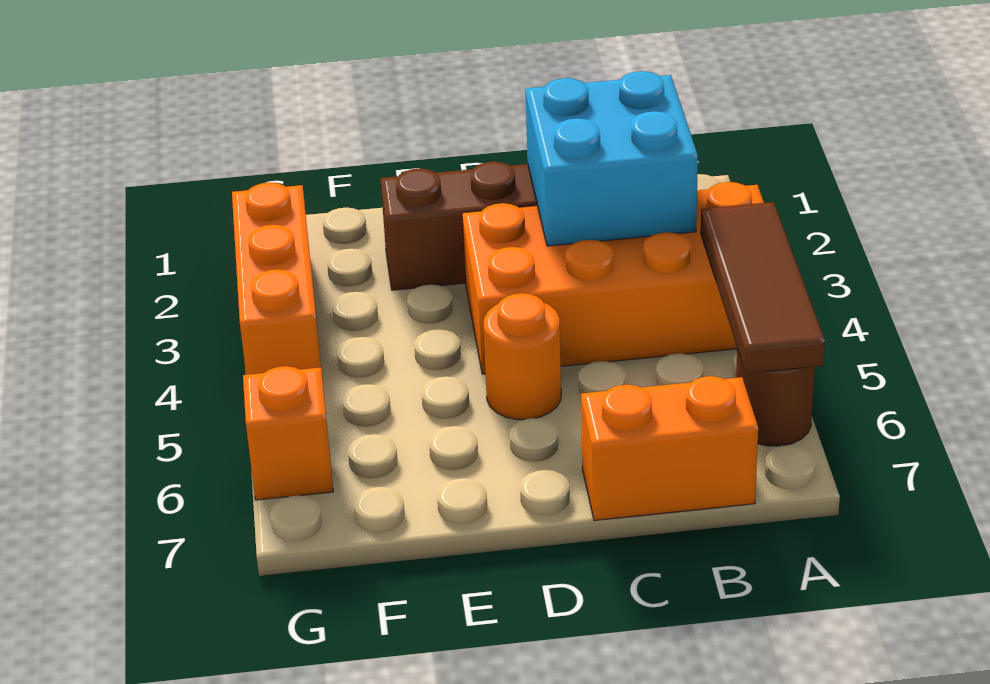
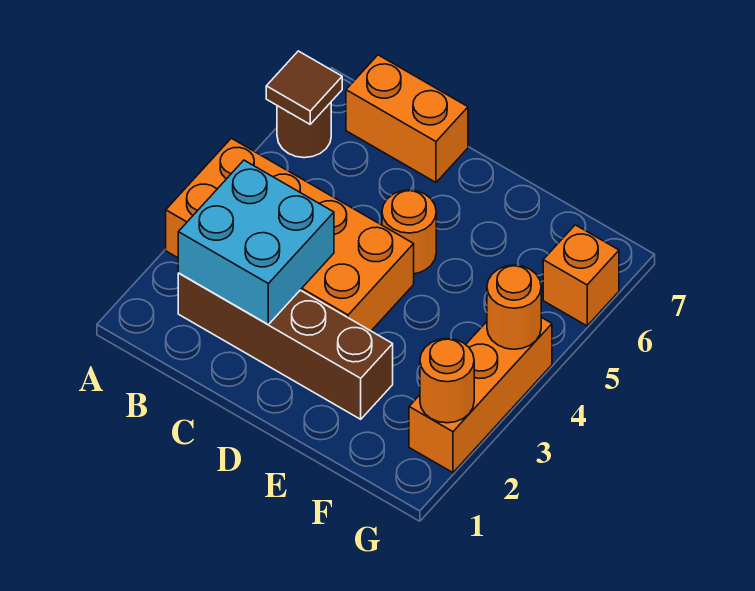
brown tile A4:A6 level 2 -> brown tile A6 level 2
none -> orange round brick G2 level 2
none -> orange round brick G4 level 2

